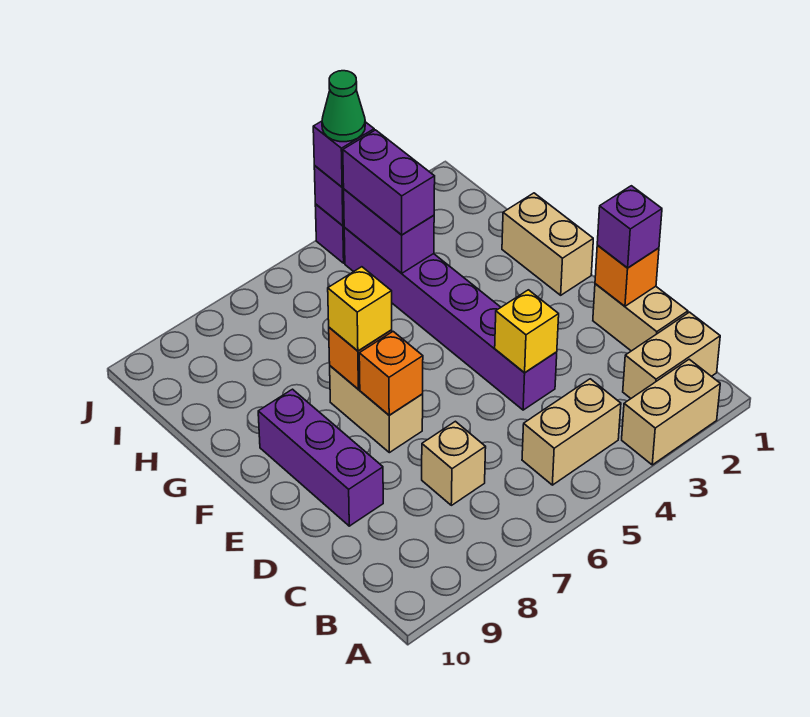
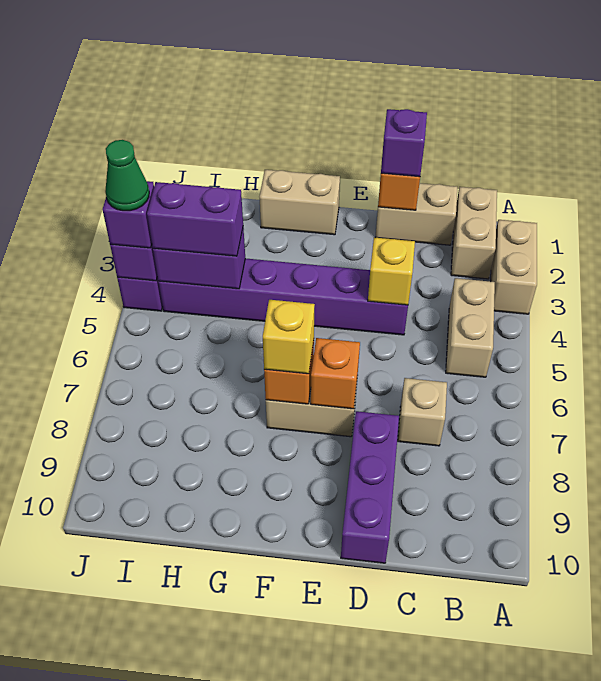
purple brick D9:F9 level 1 -> purple brick D8:D10 level 1

